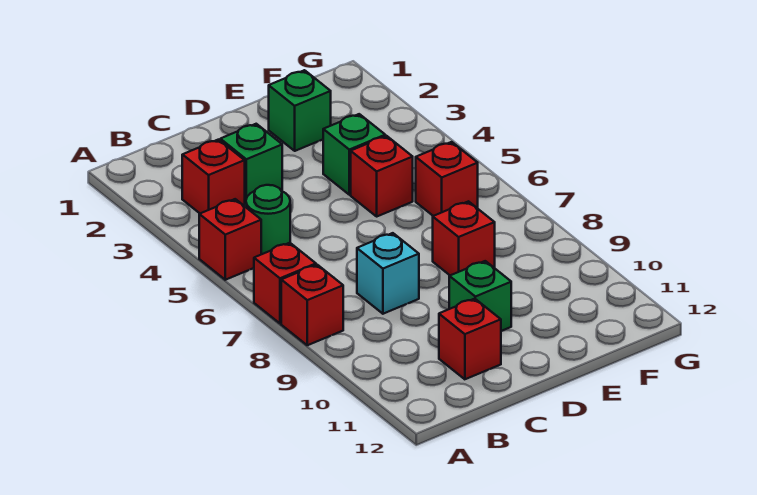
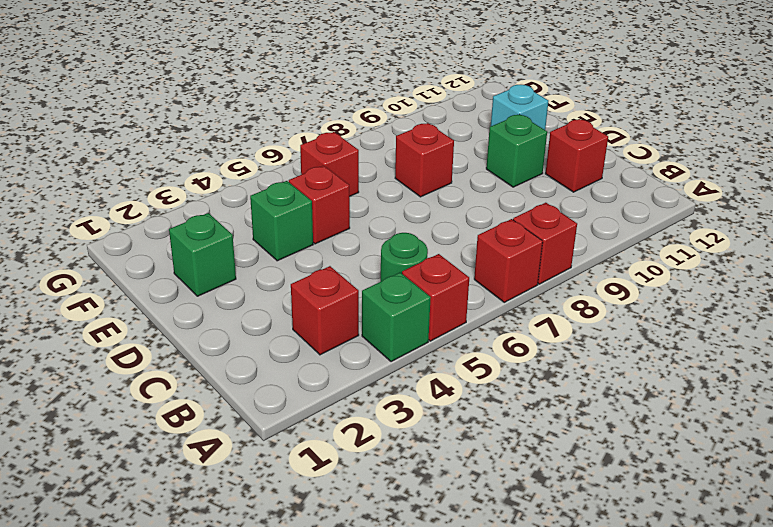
green brick C3 level 1 -> green brick A4 level 1
cyan brick C8 level 1 -> cyan brick E11 level 1

